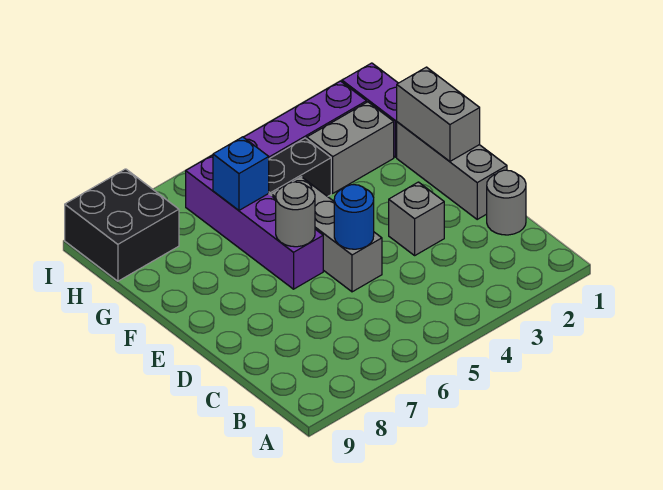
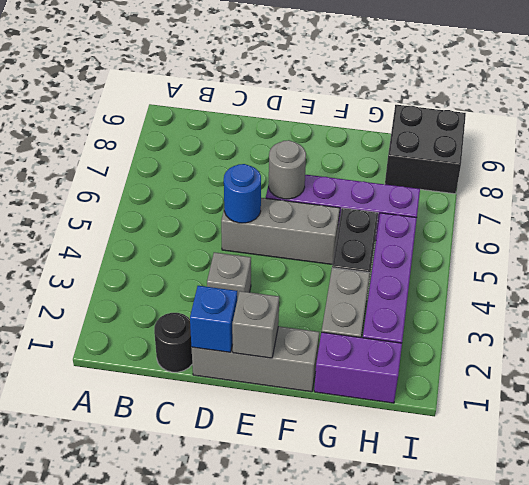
grey round brick C1 level 1 -> black round brick C1 level 1
grey brick E1:F1 level 2 -> grey brick E1 level 2
blue brick G6 level 2 -> blue brick D1 level 2

